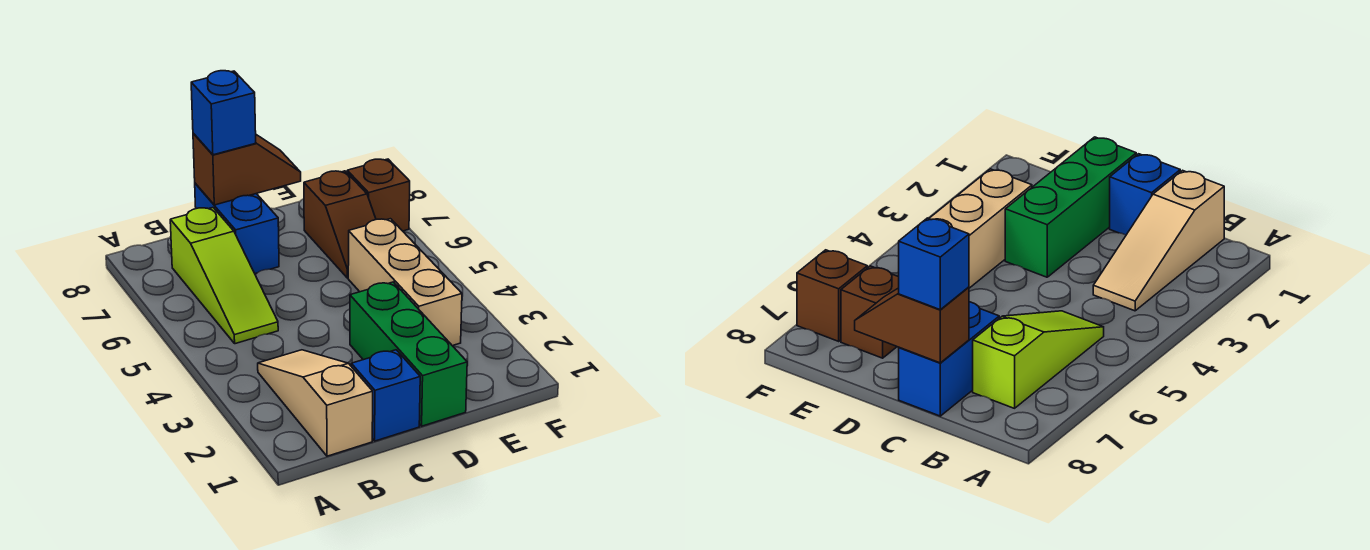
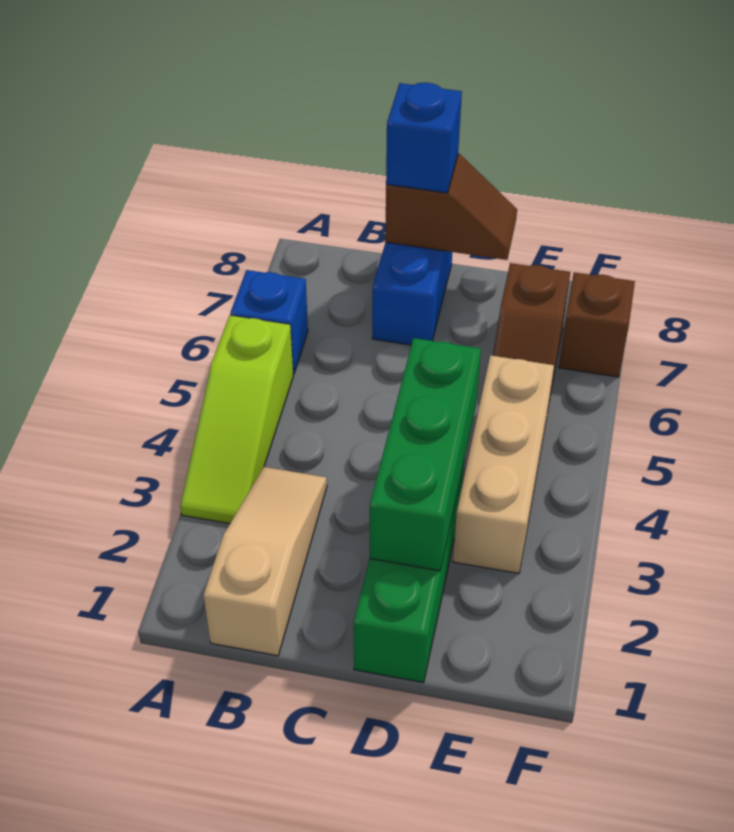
lime slope B5:B7 level 1 top 7 -> lime slope A3:A5 level 1 top 5
blue brick C1 level 1 -> blue brick A6 level 1
none -> green brick D2:D4 level 2

